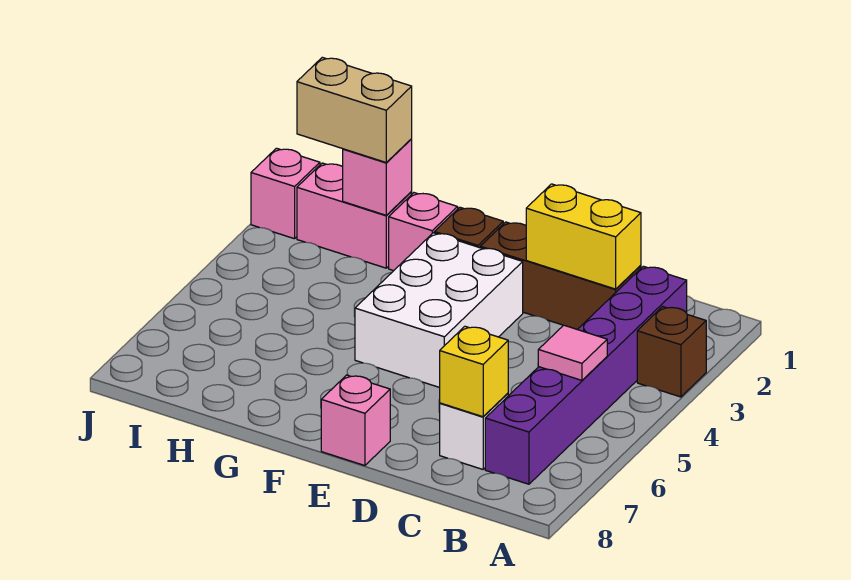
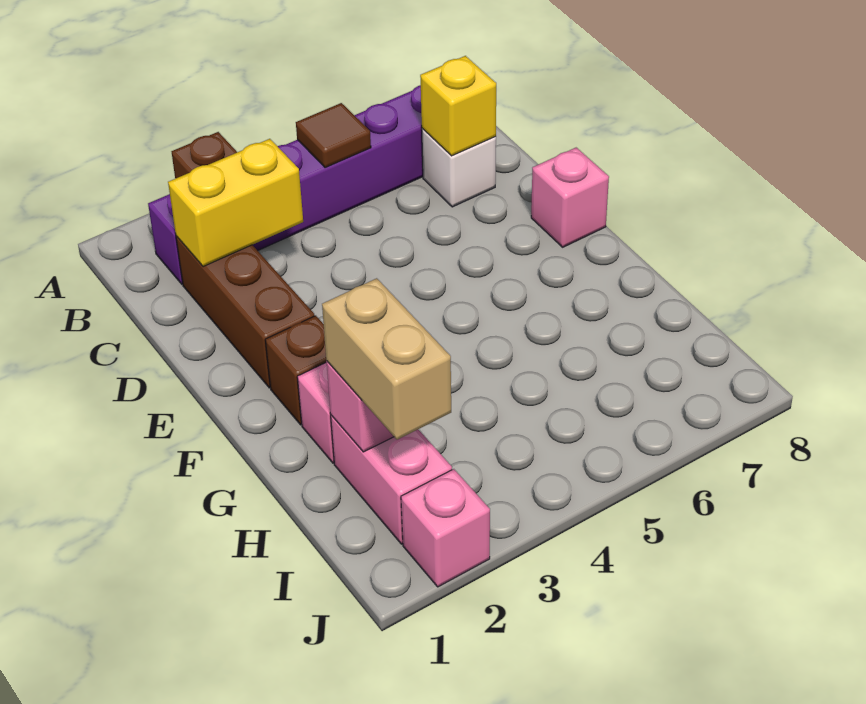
pink tile B5 level 2 -> brown tile B5 level 2
yellow brick C2:D2 level 2 -> yellow brick C2:C3 level 2
white brick E3:F5 level 1 -> none

